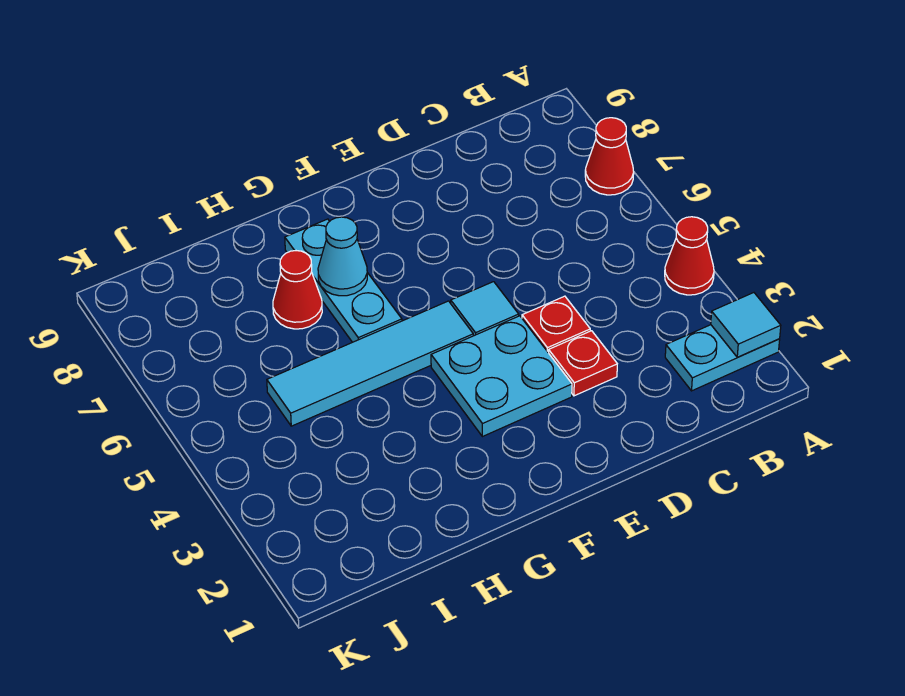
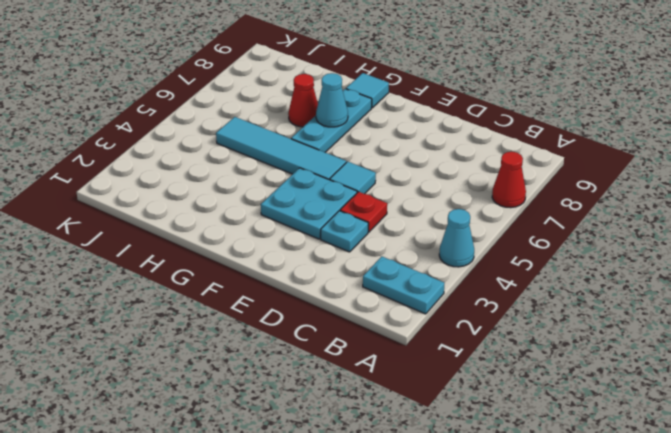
cyan tile A2 level 2 -> cyan tile G9 level 1
red cone A4 level 1 -> cyan cone A4 level 1
red plate D3 level 1 -> cyan plate D3 level 1

